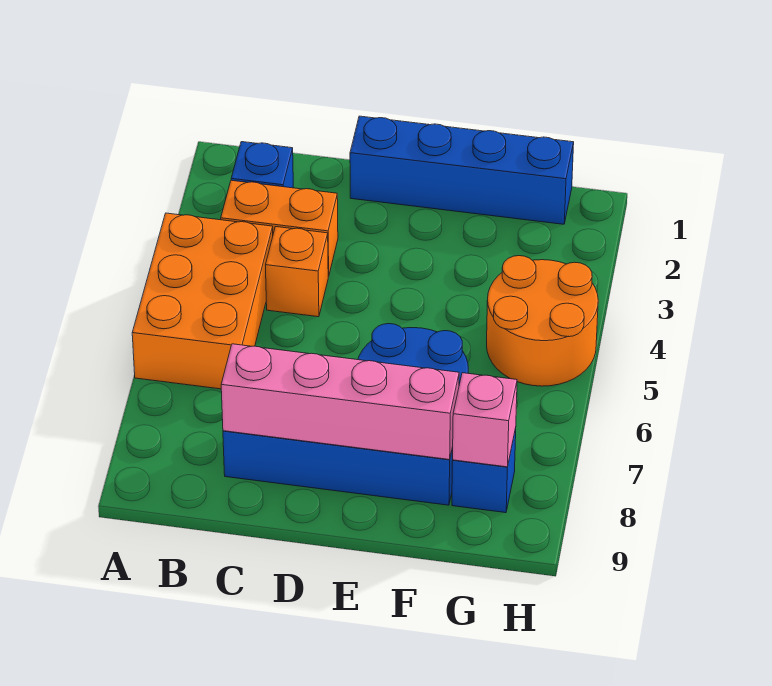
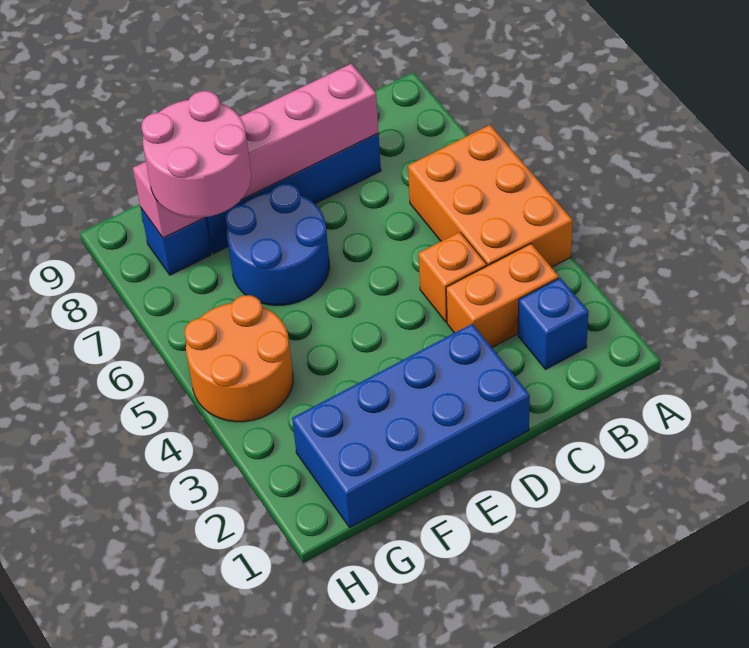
blue brick D1:G1 level 1 -> blue brick D1:G2 level 1
none -> pink round brick F7:G8 level 3

